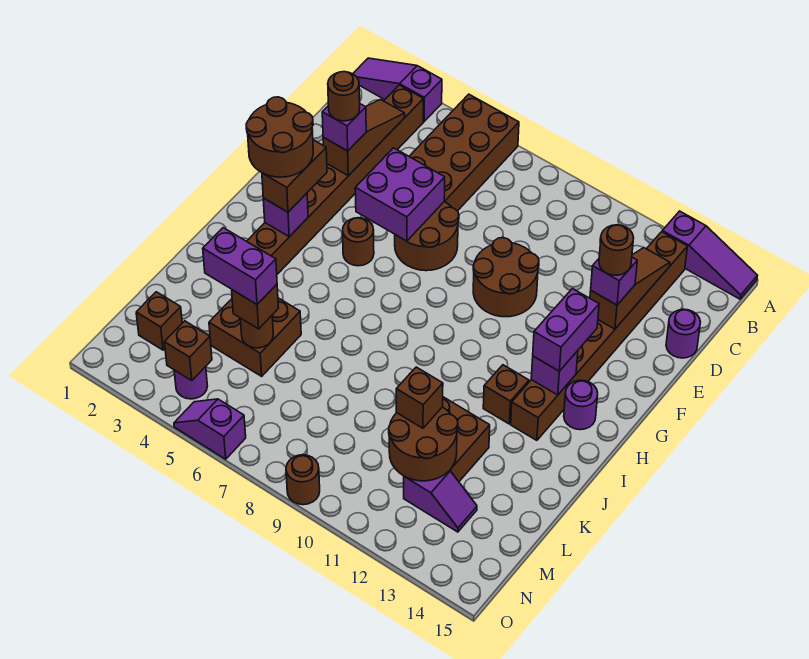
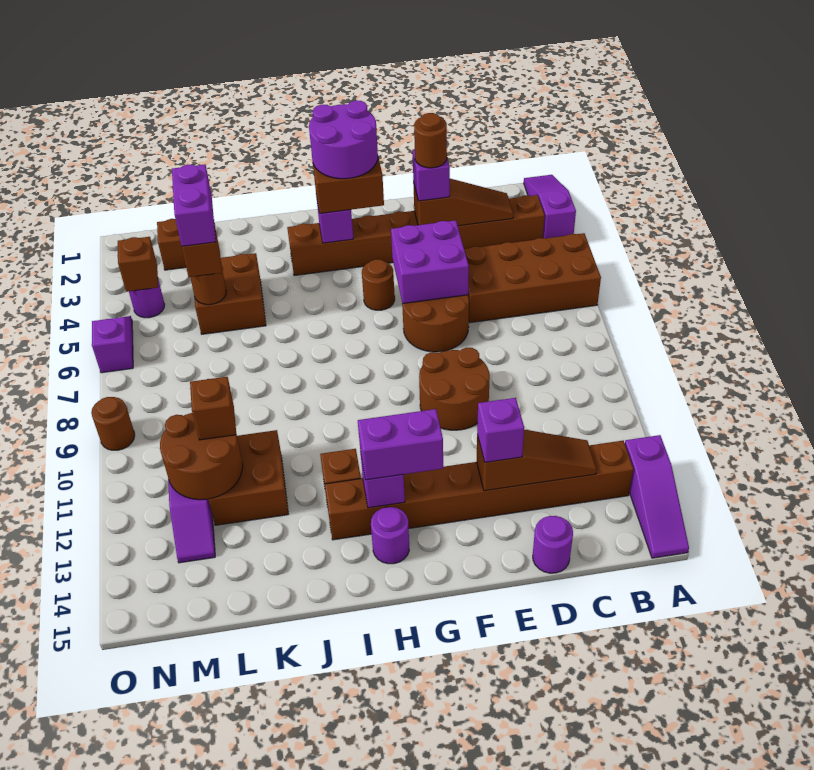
brown round brick E13 level 4 -> none
brown round brick G2:H3 level 4 -> purple round brick G2:H3 level 4

